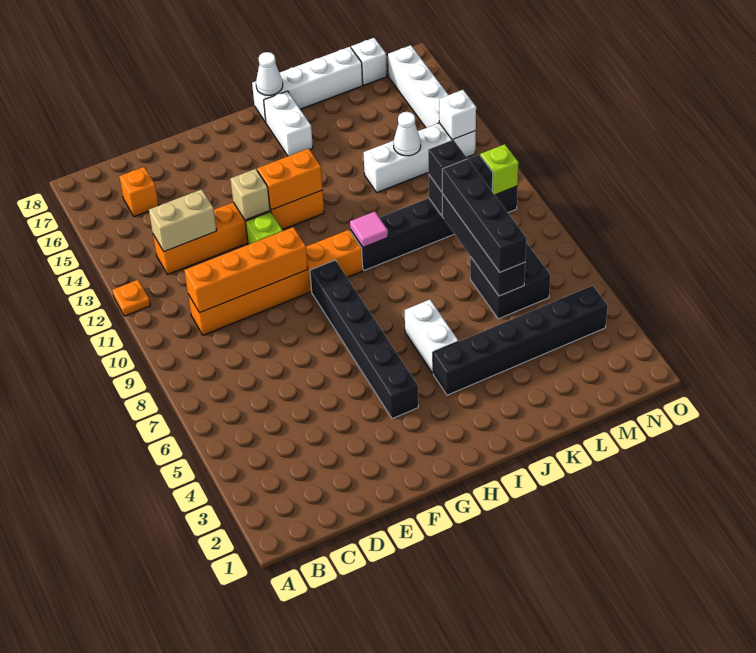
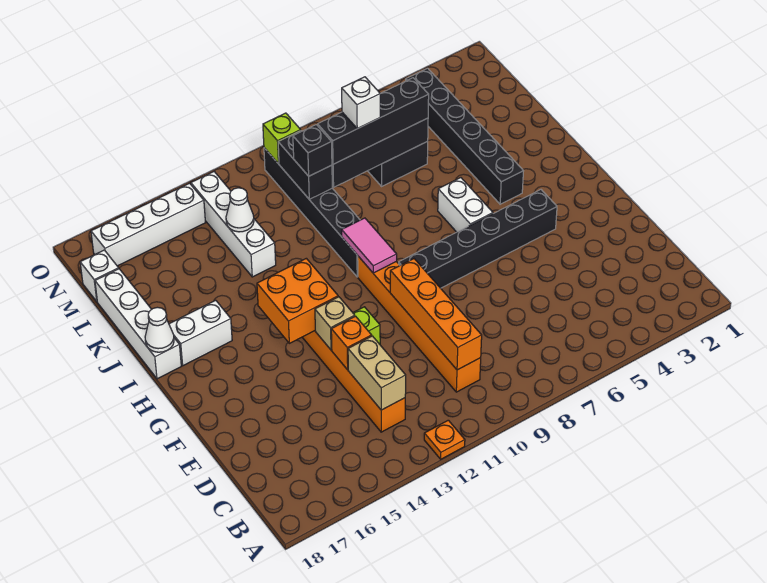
orange brick C16 level 1 -> orange brick E13 level 2
orange brick G13:H13 level 2 -> orange brick G13:H14 level 2
white brick I5:I6 level 1 -> white brick H6:I6 level 1
pink tile I10 level 2 -> pink tile H10:I10 level 2
white brick N13 level 2 -> white brick L8 level 4

